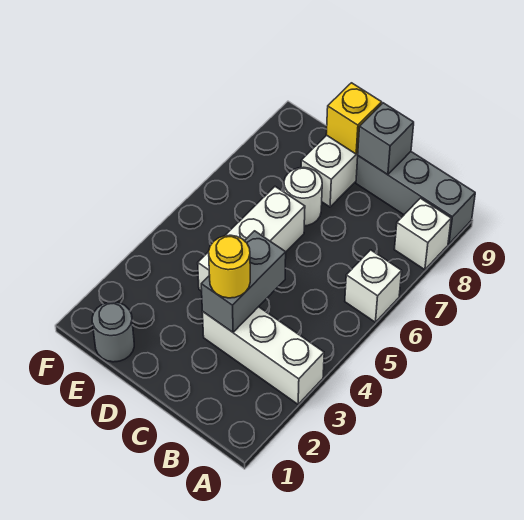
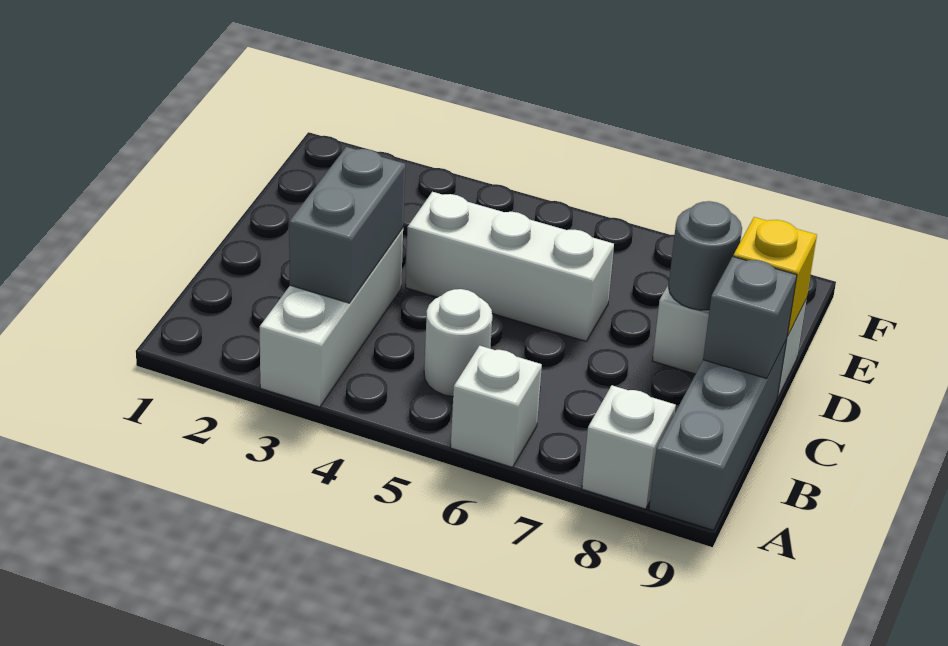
grey brick C3:C4 level 2 -> grey brick B3:C3 level 2
yellow round brick C3 level 3 -> none
white round brick D7 level 1 -> white round brick B5 level 1
grey round brick E1 level 1 -> grey round brick D8 level 2

